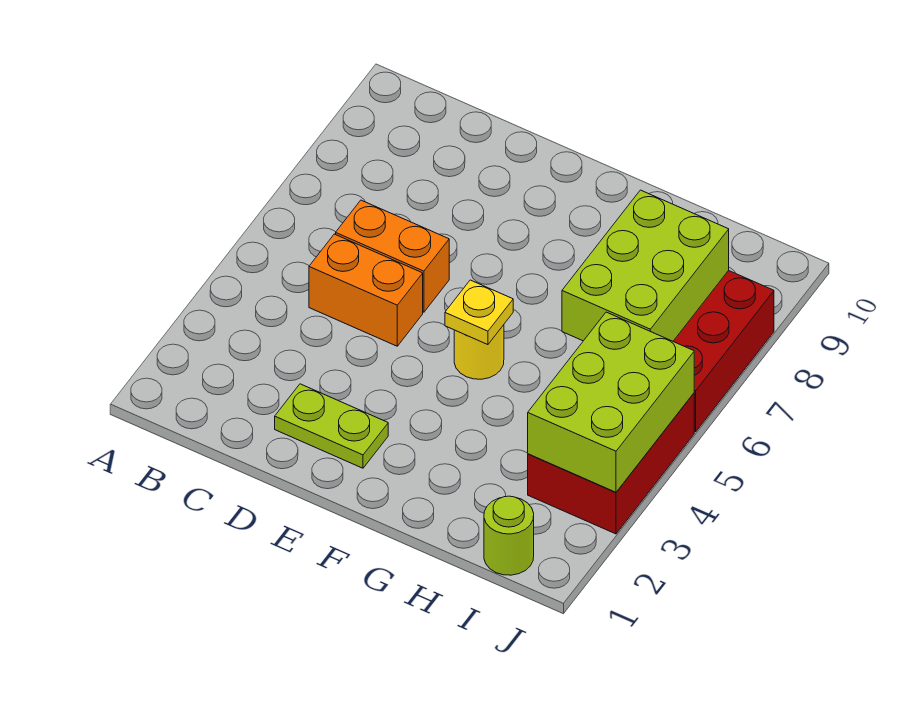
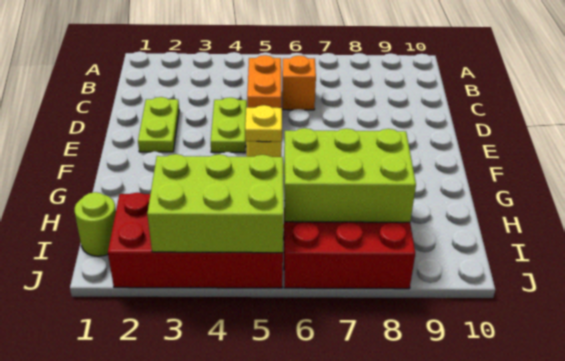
orange brick C6:D6 level 1 -> orange brick C6 level 1
none -> lime plate D4:E4 level 1
red brick I3:J5 level 1 -> red brick I2:J5 level 1

